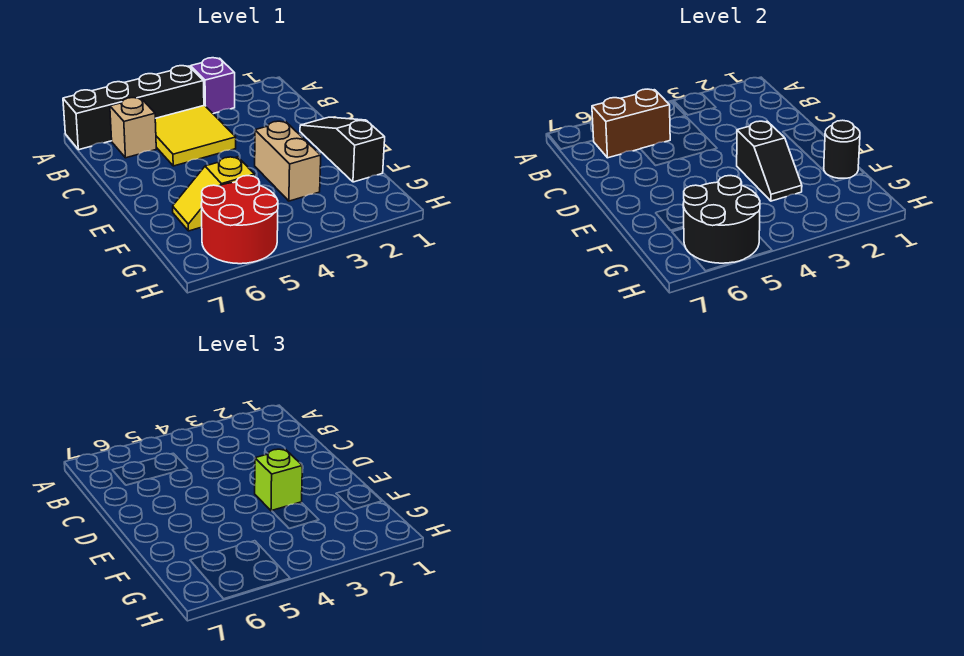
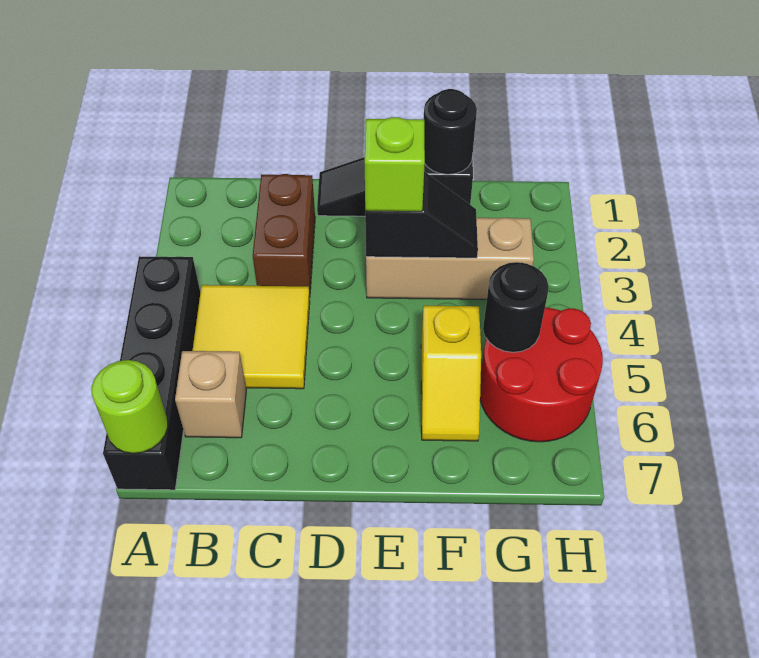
purple brick A3 level 1 -> none
none -> lime round brick A7 level 2
brown brick B5:B6 level 2 -> brown brick C2:C3 level 1
tan brick E3:F3 level 1 -> tan brick E3:G3 level 1
black round brick G5:H6 level 2 -> black round brick G5 level 2

